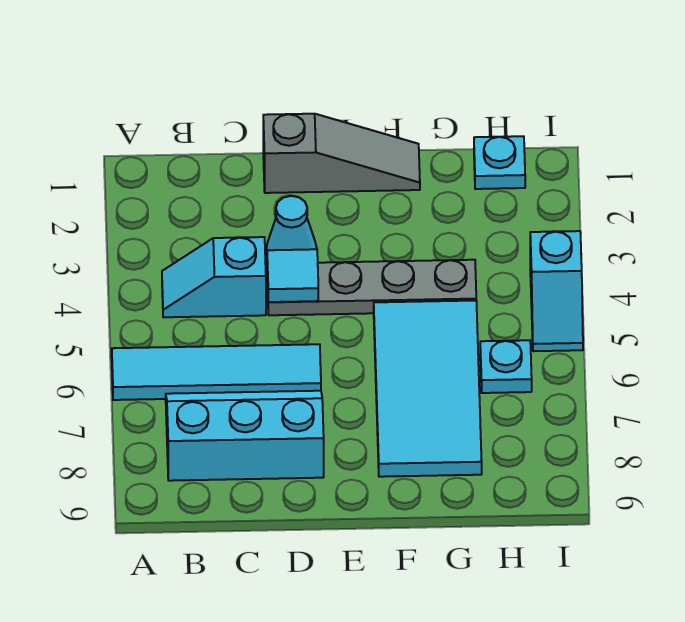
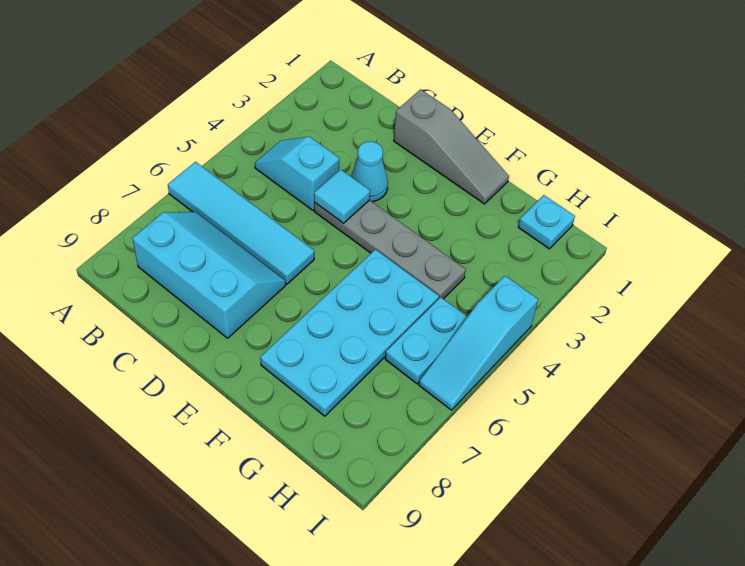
cyan tile F5:G8 level 1 -> cyan plate F5:G8 level 1
cyan plate H6 level 1 -> cyan plate H5:H6 level 1
cyan slope I4:I5 level 1 top 4 -> cyan slope I4:I6 level 1 top 4

